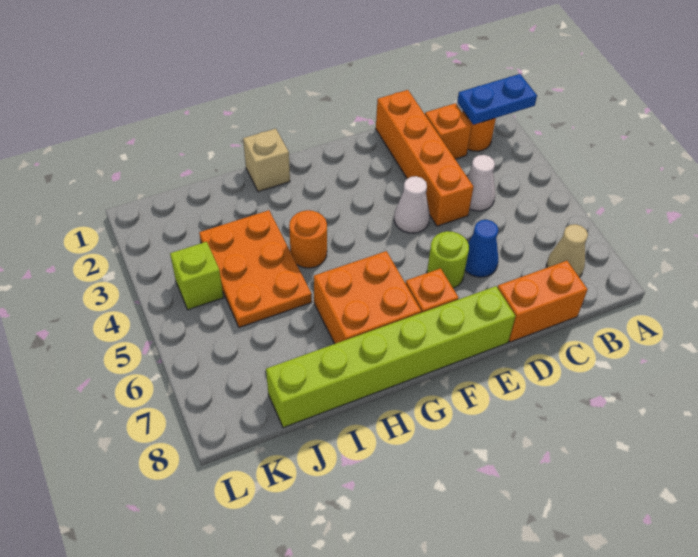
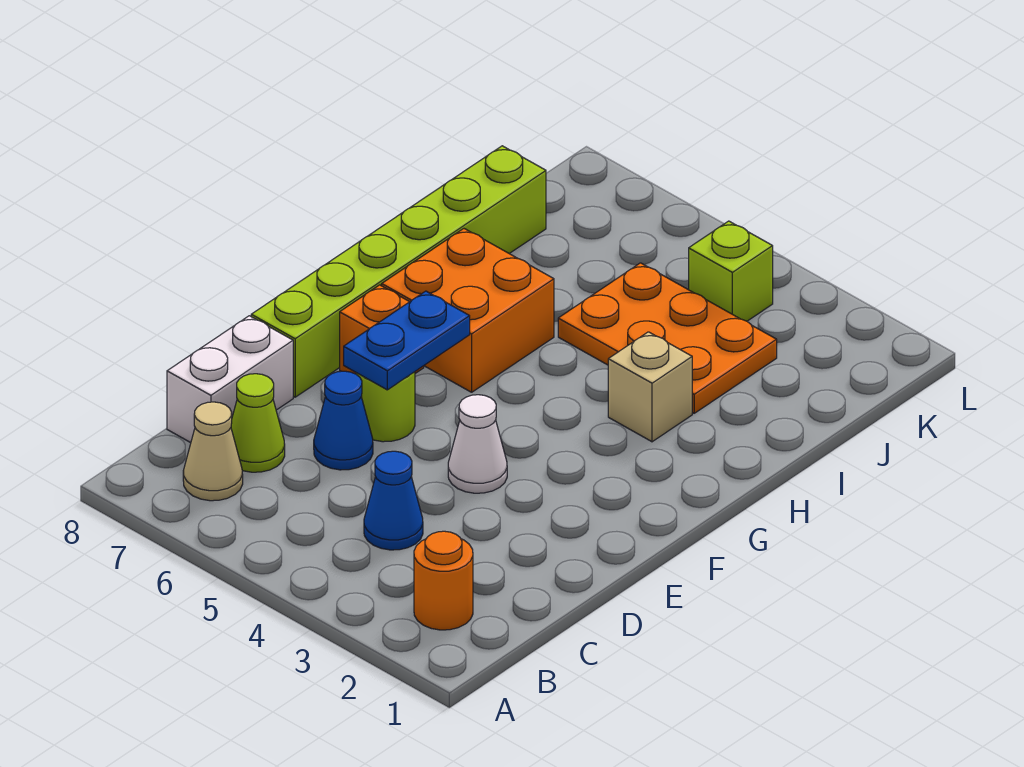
blue plate A2:B2 level 2 -> blue plate E6:F6 level 2
orange brick C2 level 1 -> none
white cone C4 level 1 -> blue cone C4 level 1
none -> lime cone C7 level 1
orange brick C8:D8 level 1 -> white brick C8:D8 level 1
orange brick D1:D4 level 1 -> none
tan brick H1 level 1 -> tan brick H3 level 1
orange round brick H4 level 1 -> none

